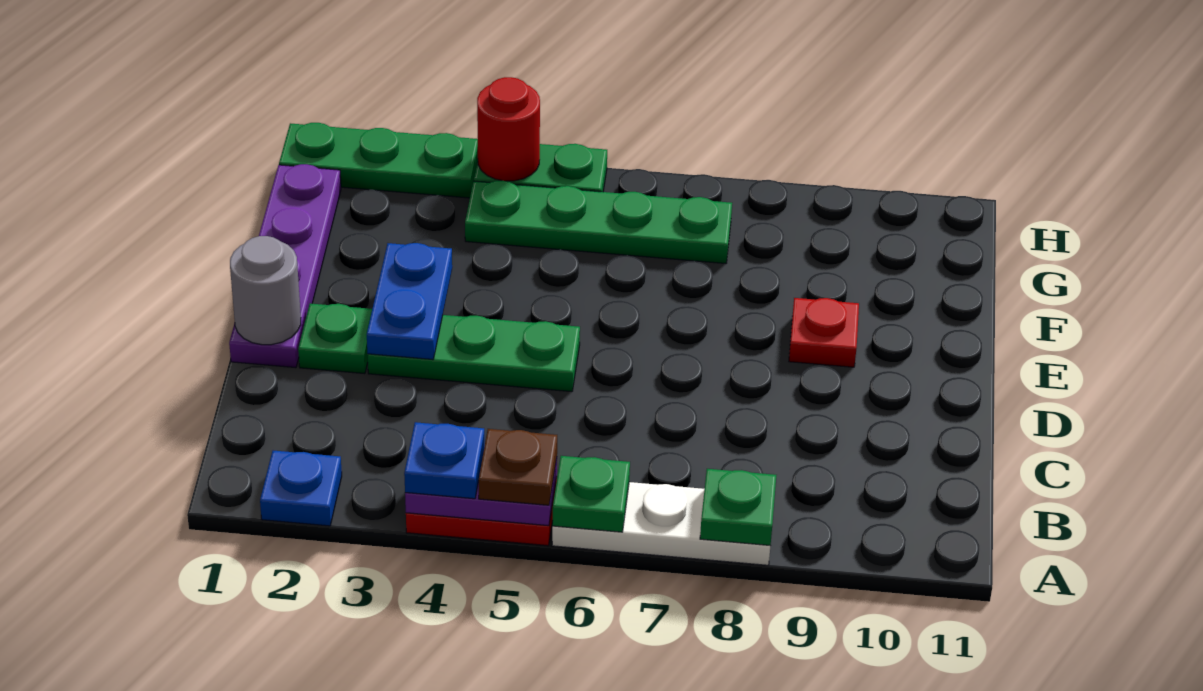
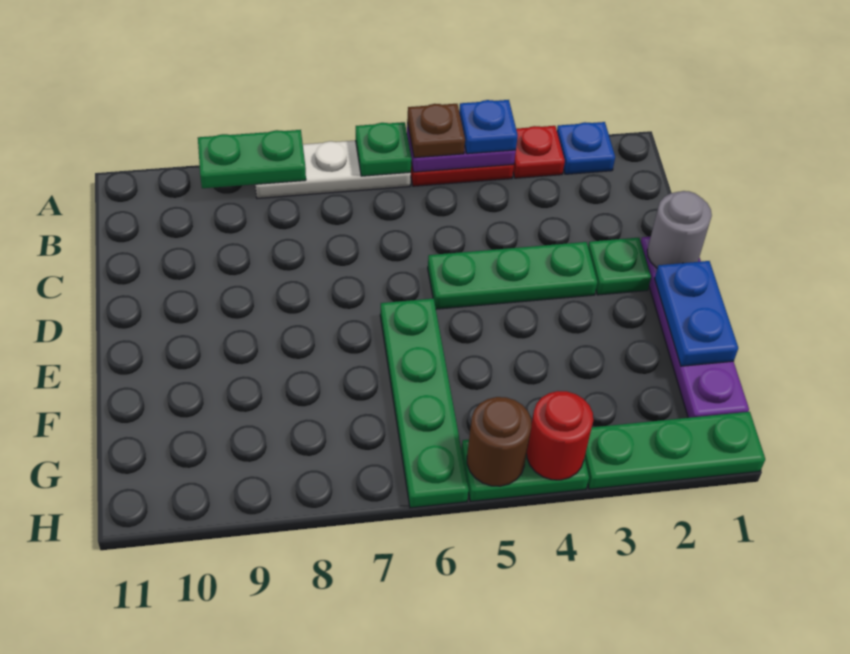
green plate A8 level 2 -> green plate A8:A9 level 2
blue plate D3:E3 level 2 -> blue plate E1:F1 level 2
red plate E9 level 1 -> red plate A3 level 1
green plate G4:G7 level 1 -> green plate E6:H6 level 1
none -> brown round brick H5 level 2

